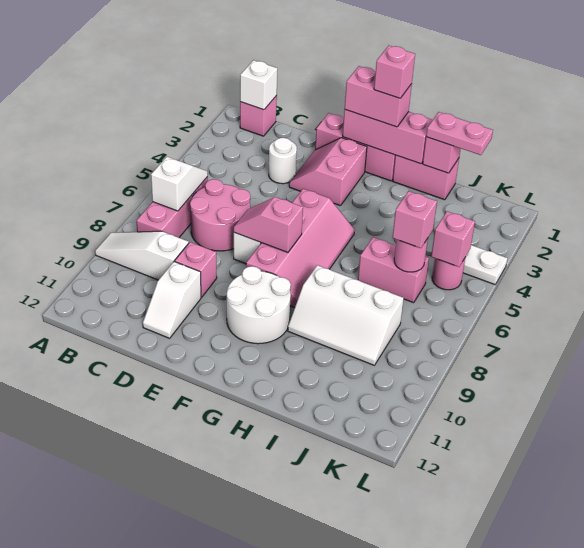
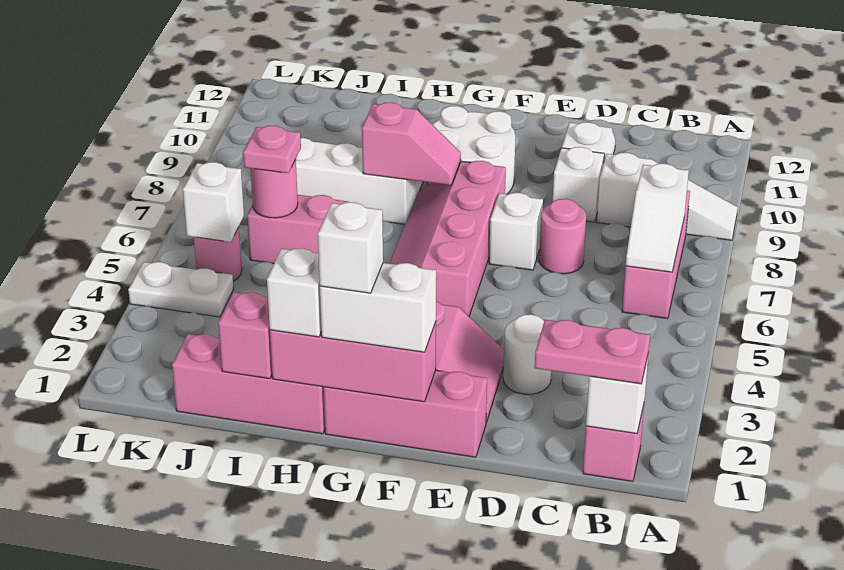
pink round brick C6:D7 level 1 -> pink round brick D7 level 1
pink brick D9 level 1 -> white brick D9 level 1
pink slope E7:F7 level 2 top F -> pink slope G8:H8 level 2 top H
pink brick F1:G1 level 3 -> white brick F1:G1 level 3
pink brick G1 level 4 -> white brick G1 level 4
pink brick H1:I1 level 1 -> pink brick H1:J1 level 1
none -> white brick H1 level 3
pink plate I1:J1 level 3 -> pink plate B1:C1 level 3
pink brick J6 level 3 -> pink plate J6 level 3
pink brick K5 level 2 -> white brick K5 level 2

